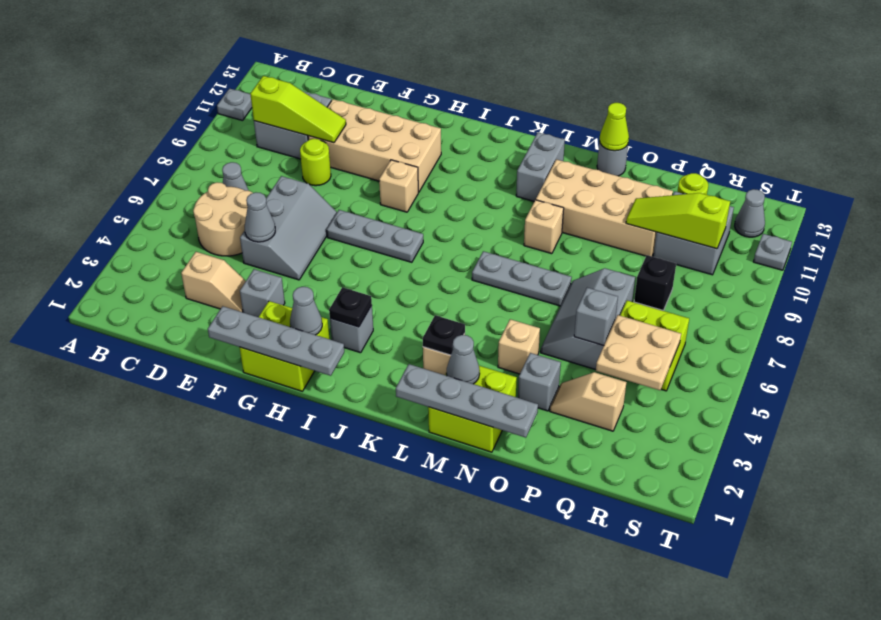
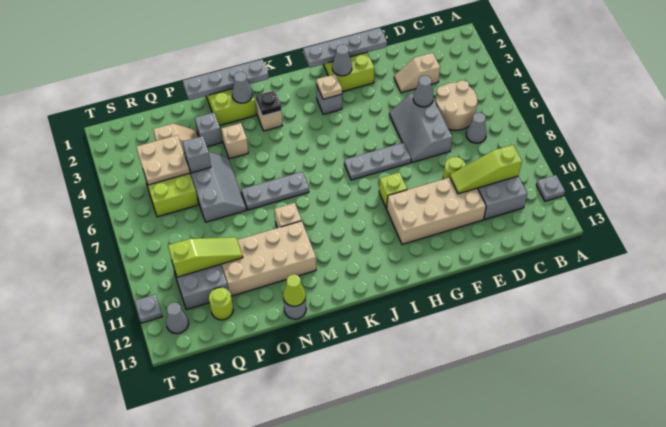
grey brick F3 level 1 -> none
tan brick H9 level 1 -> lime brick H9 level 1
black plate I3 level 2 -> tan plate I3 level 2
grey brick L11:L12 level 1 -> none
black brick Q8 level 1 -> none

